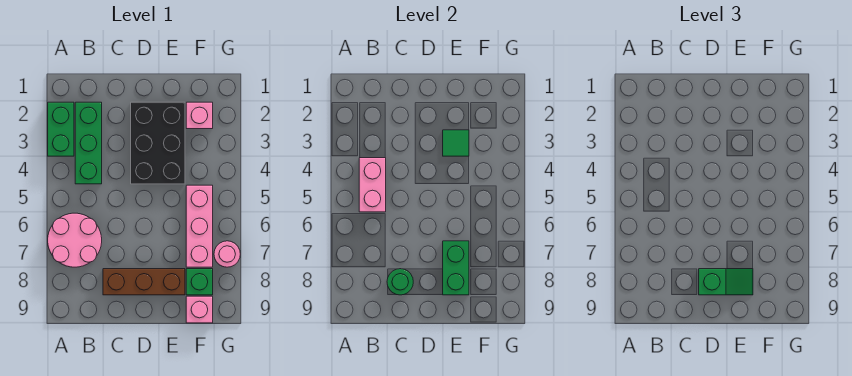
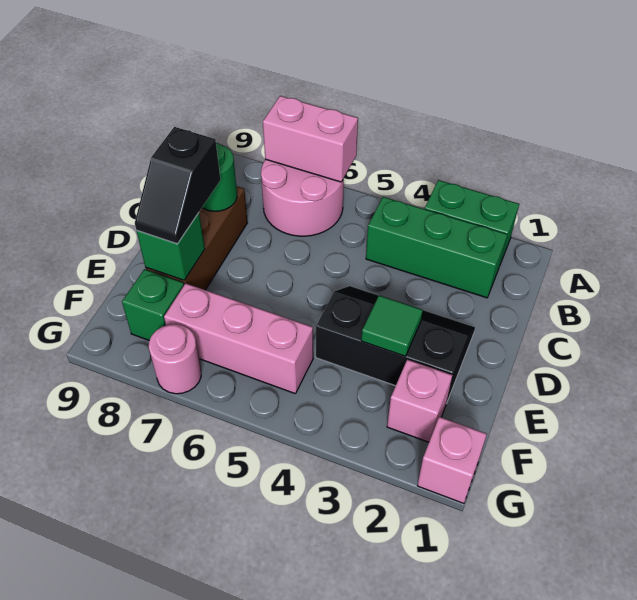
pink brick B4:B5 level 2 -> pink brick A6:A7 level 2
black brick D2:E4 level 1 -> black slope D2:E4 level 1 top E
green slope D8:E8 level 3 top D -> black slope D8:E8 level 3 top D
green brick E7:E8 level 2 -> green brick E8 level 2
pink brick F9 level 1 -> pink brick G1 level 1

